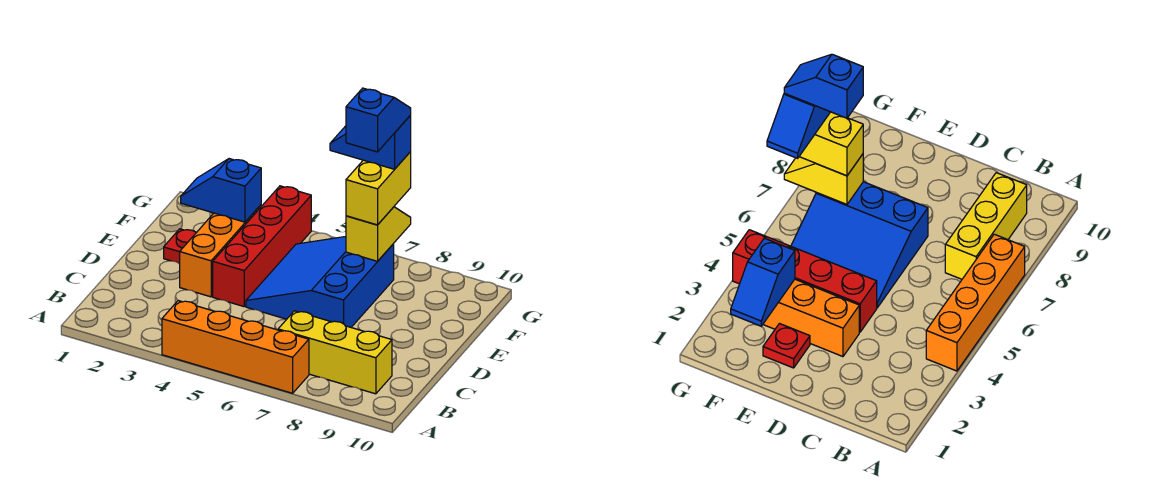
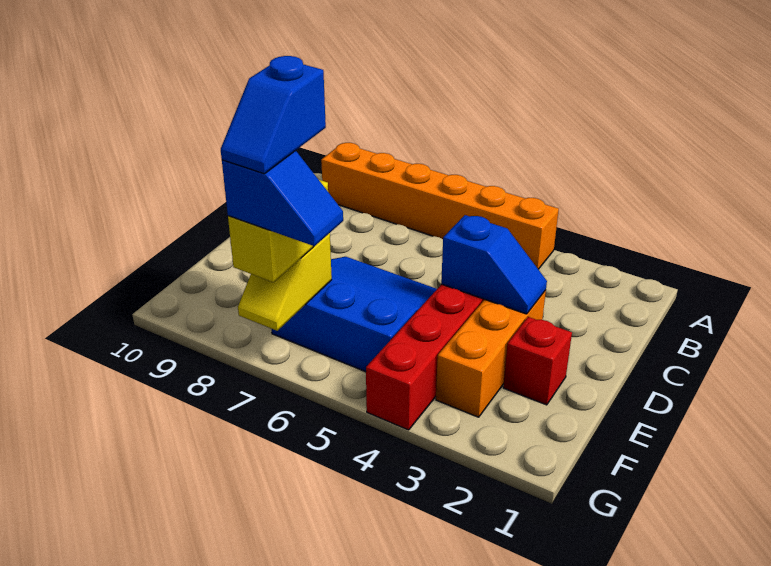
orange brick A4:A7 level 1 -> orange brick A4:A9 level 1
yellow brick B7:B9 level 1 -> none
blue slope D5:F7 level 1 top 7 -> blue slope D5:F7 level 1 top F
red plate E2 level 1 -> red brick E2 level 1
blue slope F2:F3 level 2 top 3 -> blue slope D3:D4 level 2 top 4

